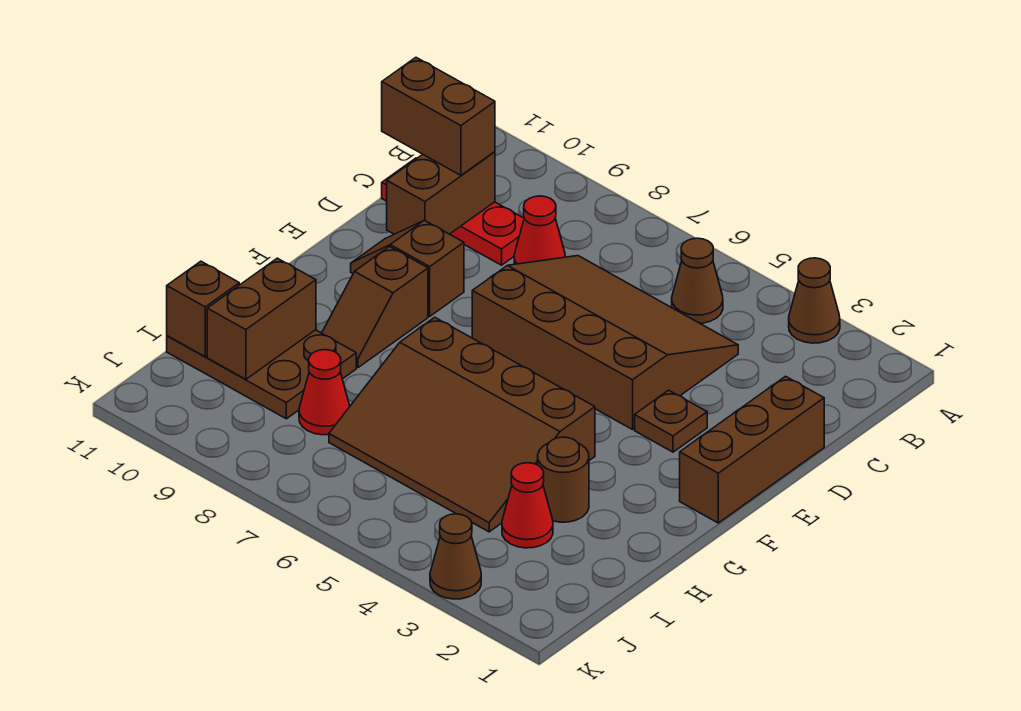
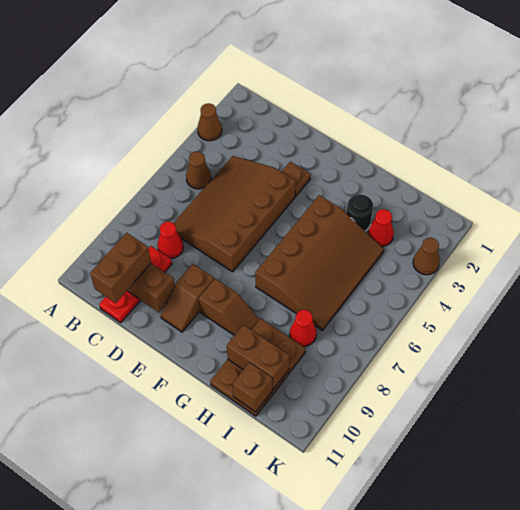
brown brick D1:F1 level 1 -> none
brown round brick H3 level 1 -> black round brick H3 level 1

